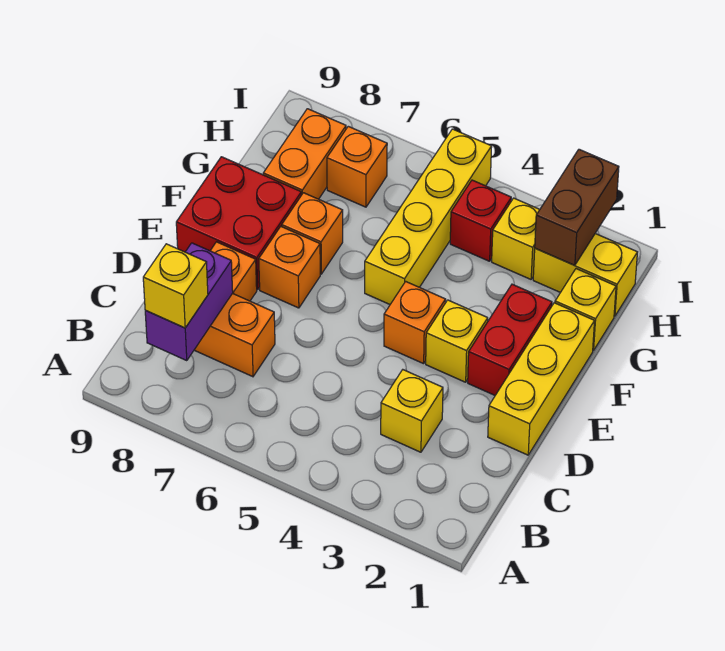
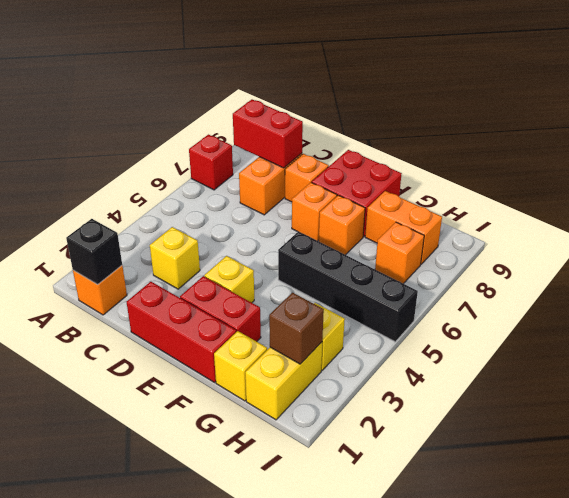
none -> black brick B1 level 2
purple brick B8:C8 level 2 -> red brick B8:C8 level 2
yellow brick B8 level 3 -> none
yellow brick D1:F1 level 1 -> red brick D1:F1 level 1
orange brick E4 level 1 -> orange brick B1 level 1
yellow brick F5:I5 level 1 -> black brick F5:I5 level 1
brown brick H2:I2 level 2 -> brown brick H2 level 2
red brick H4 level 1 -> red brick A7 level 1

